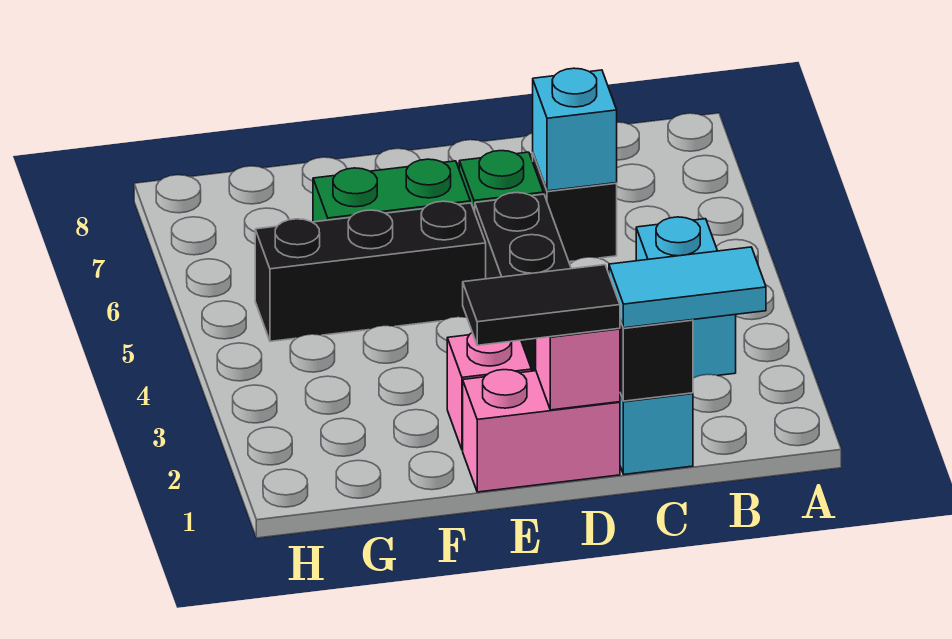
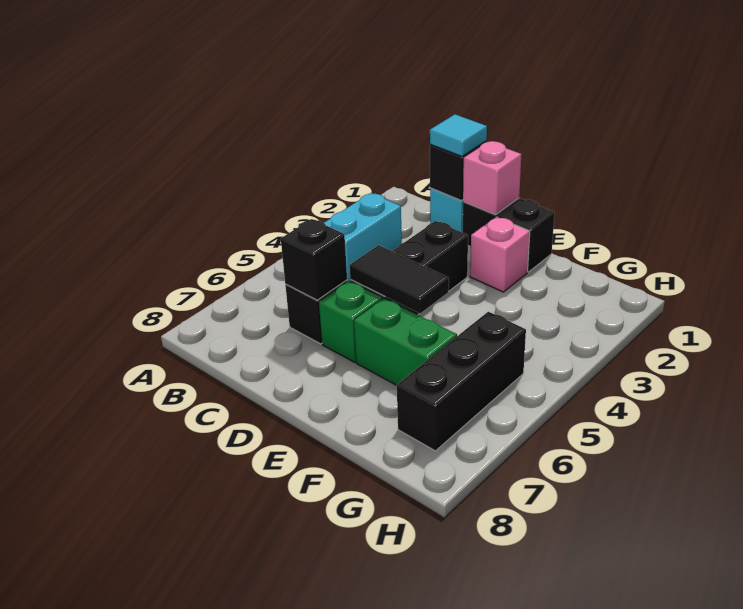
cyan tile B1:C1 level 3 -> cyan tile C1 level 3
cyan brick C6 level 2 -> black brick C6 level 2
pink brick D1:E1 level 1 -> black brick D1:E1 level 1
black tile D1:E1 level 3 -> black tile D5:E5 level 2
black brick E5:G5 level 1 -> black brick G5:G7 level 1

